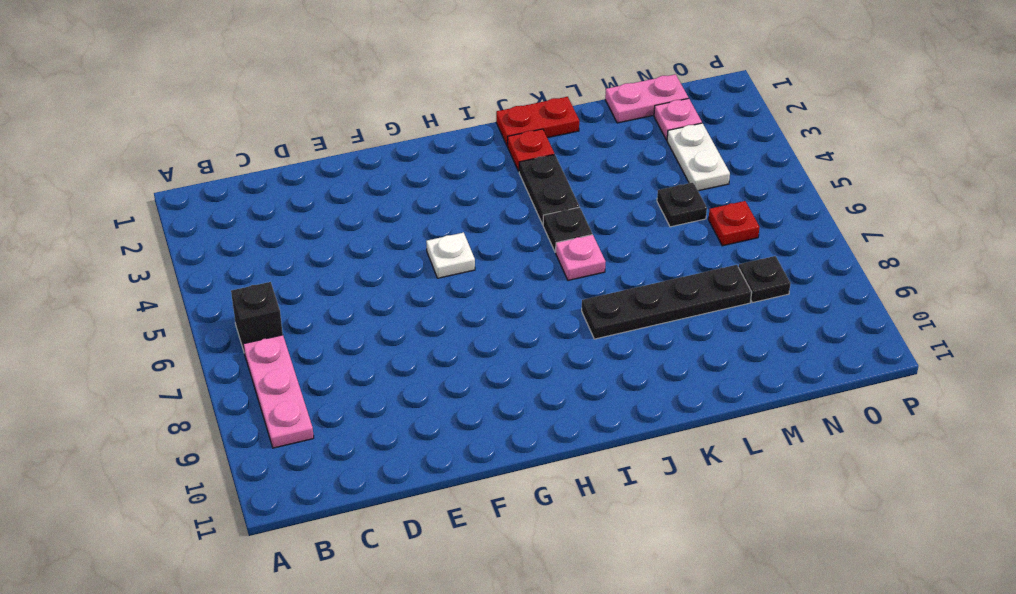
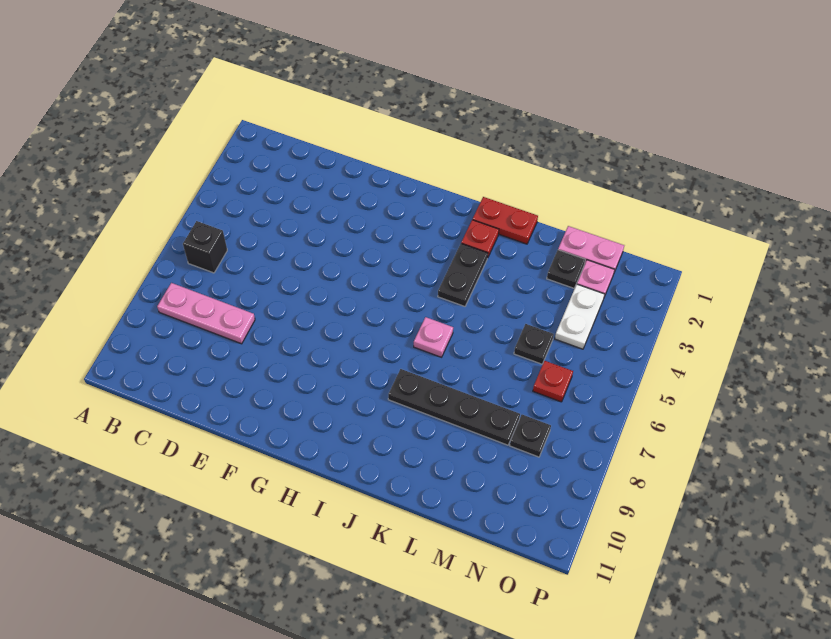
pink plate B7:B9 level 1 -> pink plate B8:D8 level 1
white plate G5 level 1 -> none
black plate J5 level 1 -> black plate M2 level 1

